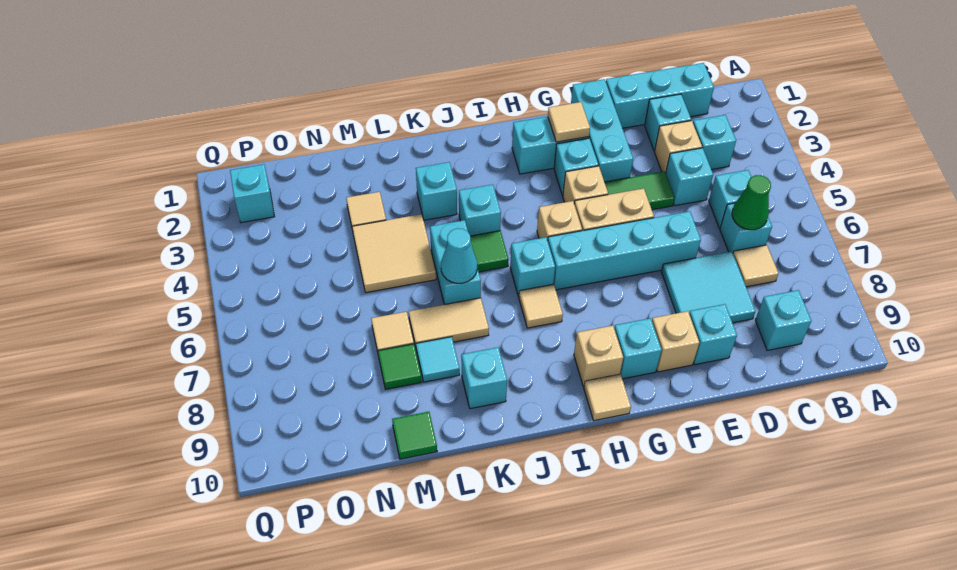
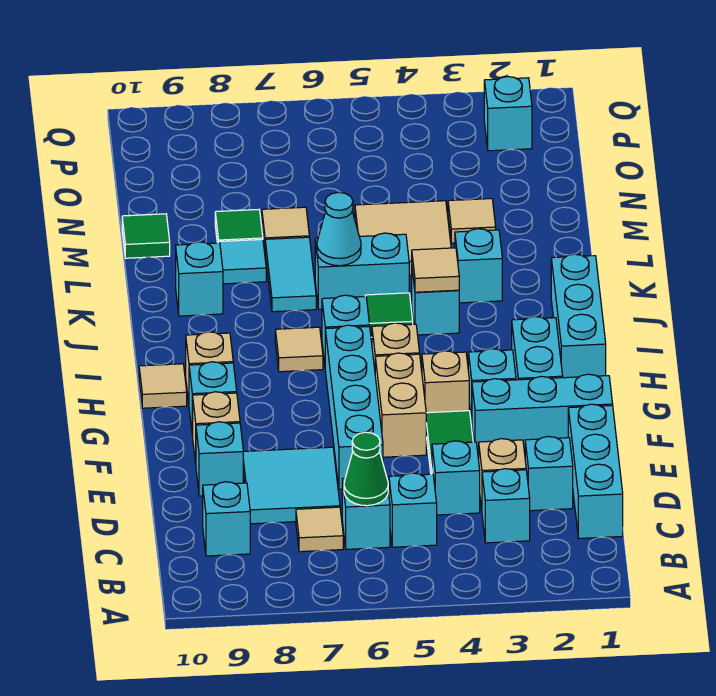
tan tile G2 level 2 -> tan tile J4 level 2
none -> cyan brick H1:J1 level 1
tan tile K7:L7 level 1 -> cyan tile K7:L7 level 1

